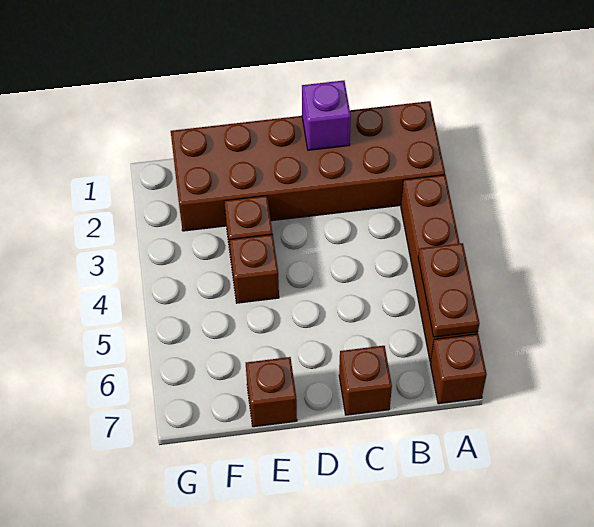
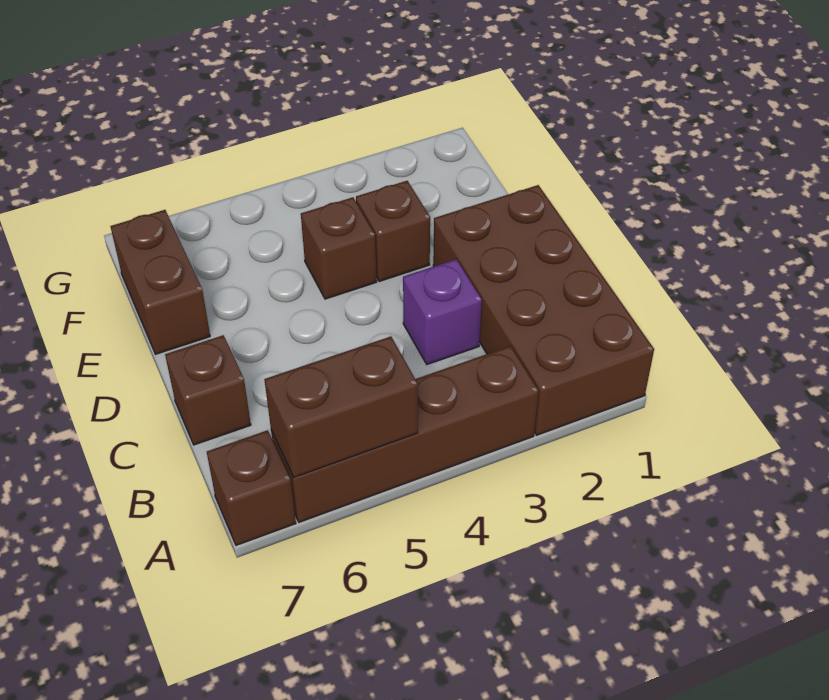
brown brick A1:F2 level 1 -> brown brick A1:D2 level 1
brown plate A5:A6 level 2 -> brown brick A5:A6 level 2
purple brick C1 level 2 -> purple brick C3 level 1
brown brick E7 level 1 -> brown brick E7:F7 level 1

